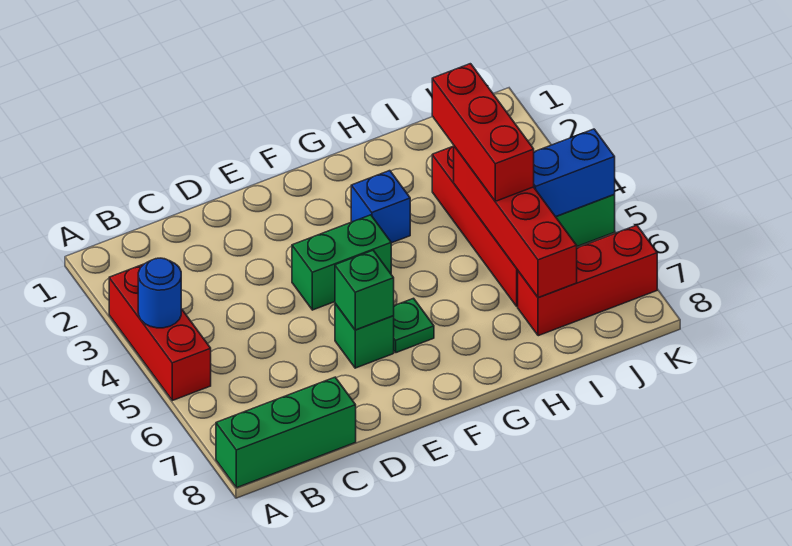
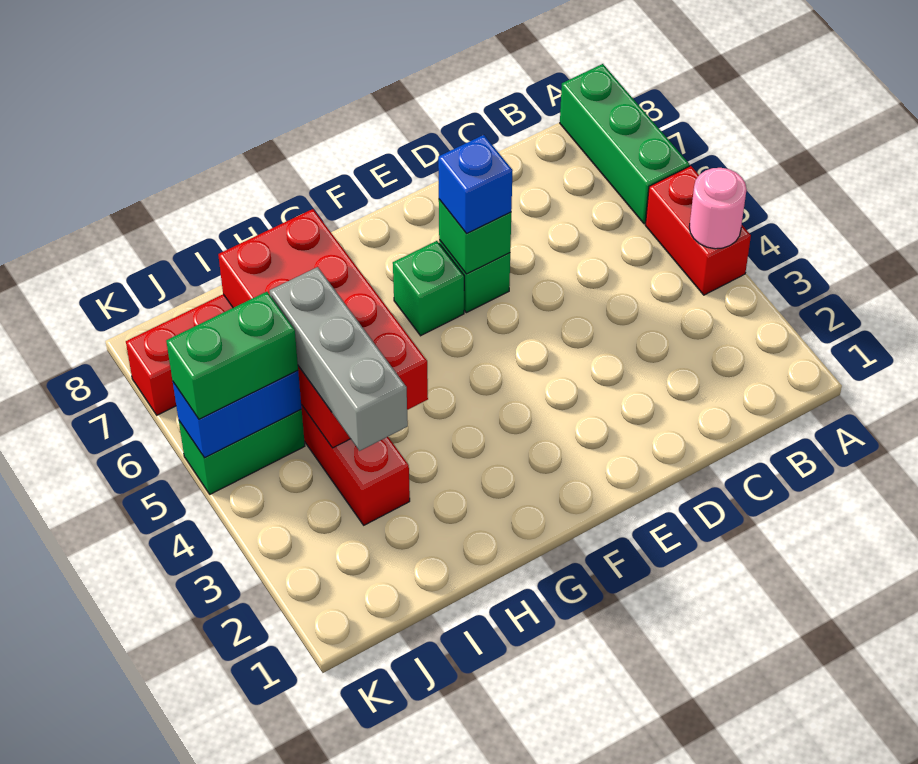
red brick A3:A5 level 1 -> red brick A4:A5 level 1
blue round brick A4 level 2 -> pink round brick A4 level 2
green brick A8:C8 level 1 -> green brick A6:A8 level 1
green brick E4:F4 level 1 -> green brick J5:K5 level 3
green plate F6 level 1 -> green brick F6 level 1
blue brick G3 level 1 -> blue brick E6 level 3
red brick I3:I5 level 3 -> grey brick I3:I5 level 3
red brick I4:I7 level 2 -> red brick H4:I7 level 2

